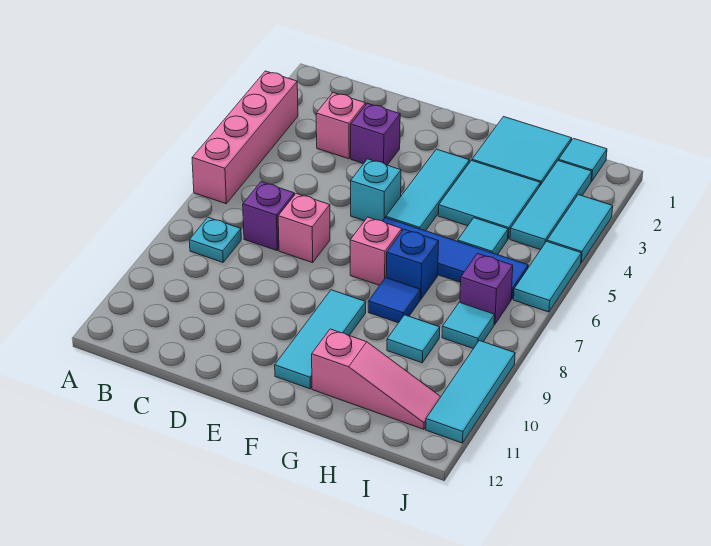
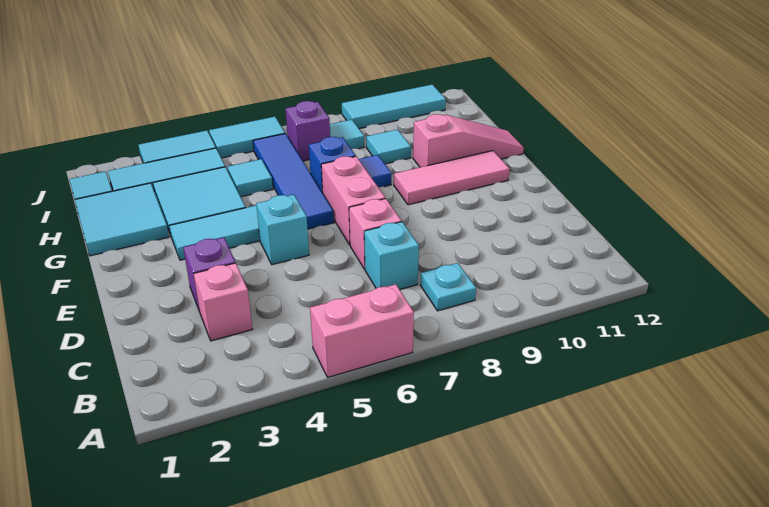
pink brick A3:A6 level 1 -> pink brick A5:A6 level 1
purple brick C7 level 1 -> cyan brick C7 level 1
pink brick F7 level 1 -> pink brick E7:F7 level 1
cyan tile F9:F11 level 1 -> pink tile F9:F11 level 1
pink slope G11:I11 level 1 top G -> pink slope G10:G12 level 1 top 10

